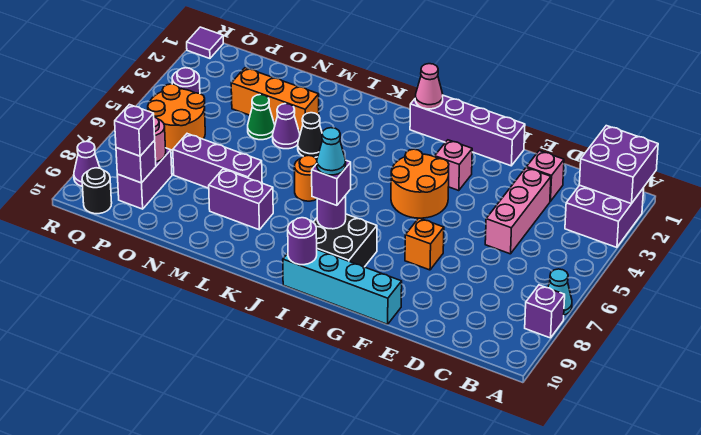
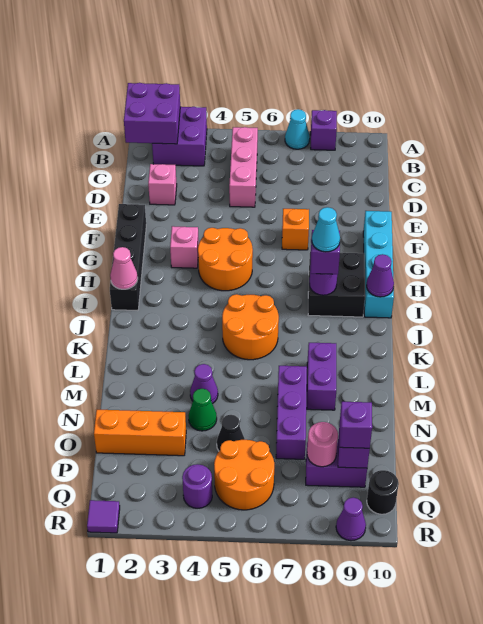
pink brick D3:D5 level 1 -> pink brick B5:D5 level 1
purple brick F1:I1 level 1 -> black brick F1:I1 level 1
purple round brick I10 level 2 -> purple cone I10 level 2
orange round brick K6 level 1 -> orange round brick J5:K6 level 1
black cone L4 level 1 -> black cone O5 level 1
orange brick M3:O3 level 1 -> orange brick O1:O3 level 1

